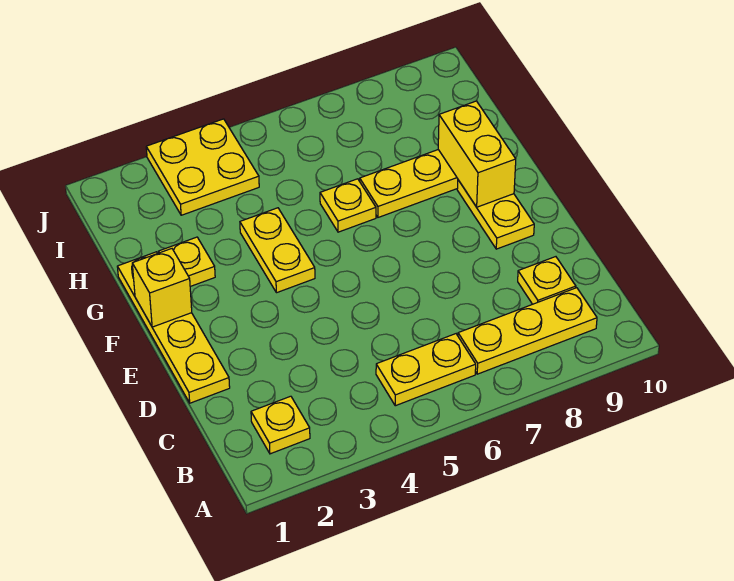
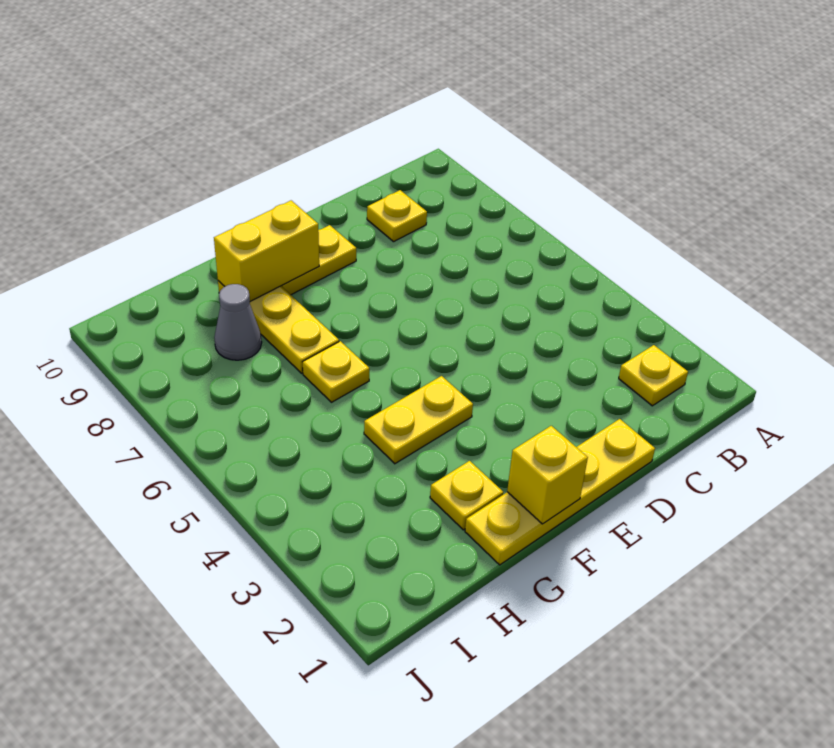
yellow plate B5:B6 level 1 -> none
yellow plate B7:B9 level 1 -> none
none -> grey cone H8 level 1
yellow plate I3:J4 level 1 -> none

